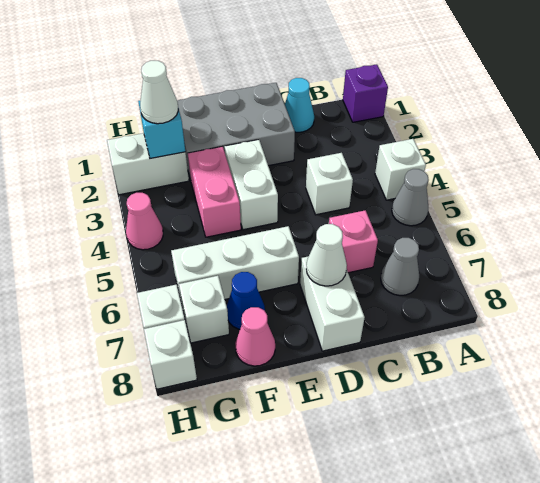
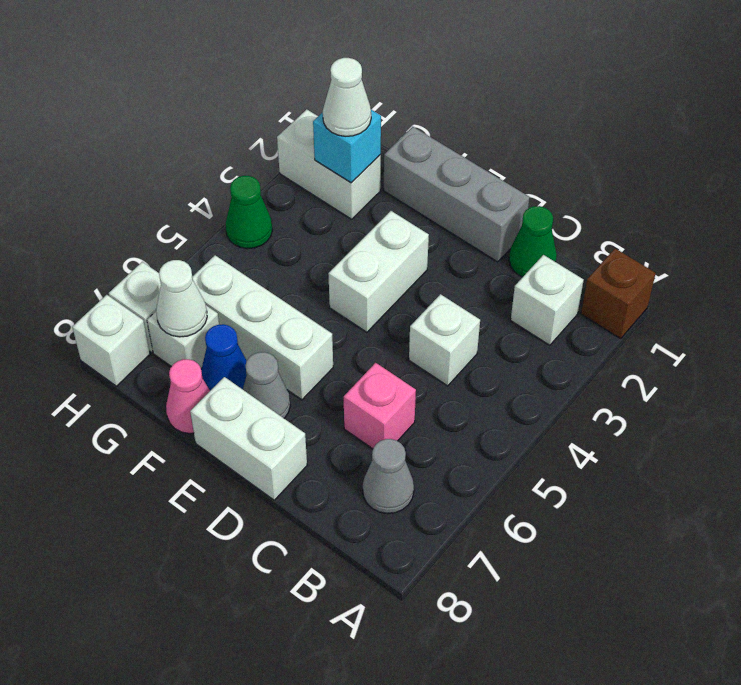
purple brick A1 level 1 -> brown brick A1 level 1
white brick A4 level 1 -> white brick B2 level 1
grey cone A5 level 1 -> grey cone E7 level 1
cyan cone C1 level 1 -> green cone C1 level 1
grey brick D1:F2 level 1 -> grey brick D1:F1 level 1
white brick D7:D8 level 1 -> white brick D8:E8 level 1
white cone D7 level 2 -> white cone G7 level 2
pink brick F3:F4 level 1 -> none
pink cone H4 level 1 -> green cone H4 level 1

